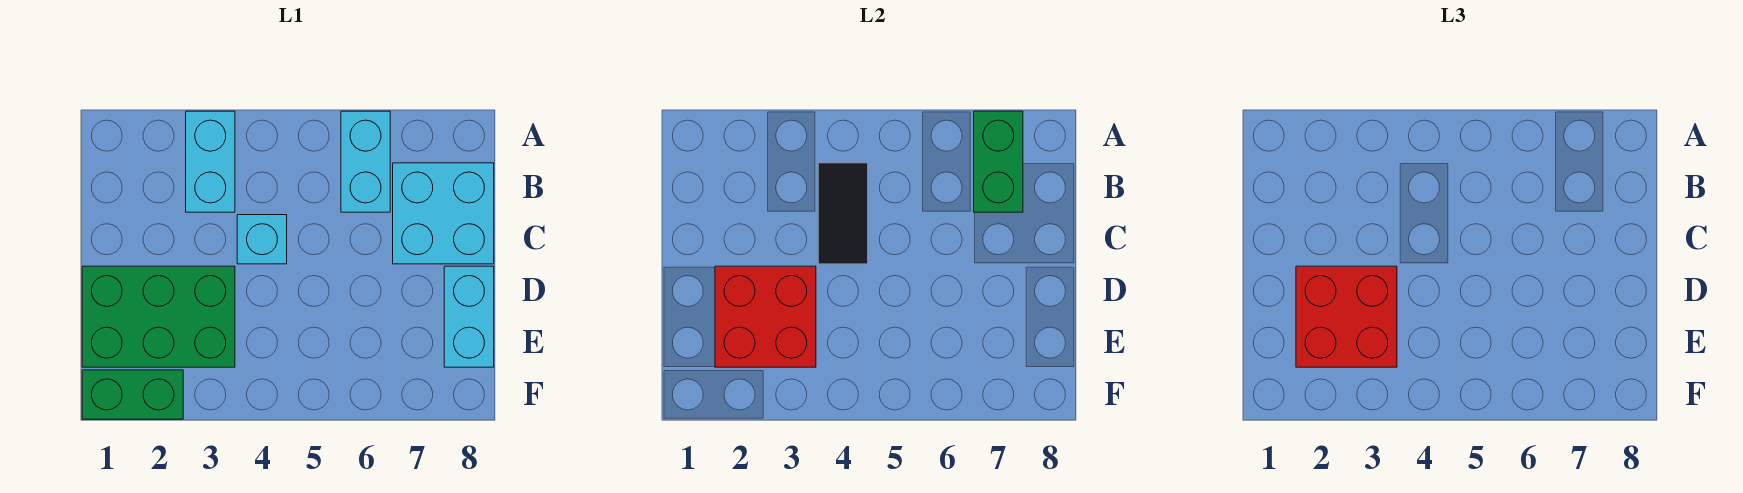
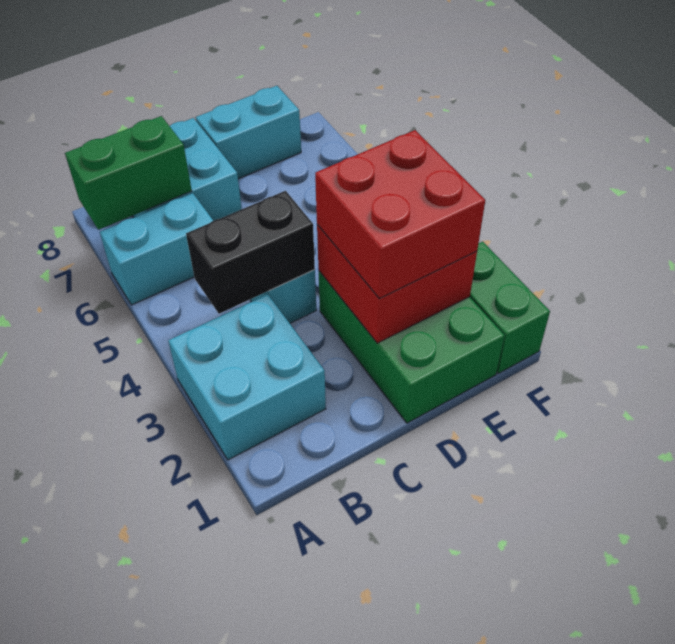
cyan brick A3:B3 level 1 -> cyan brick A2:B3 level 1
black tile B4:C4 level 2 -> black brick B4:C4 level 2

